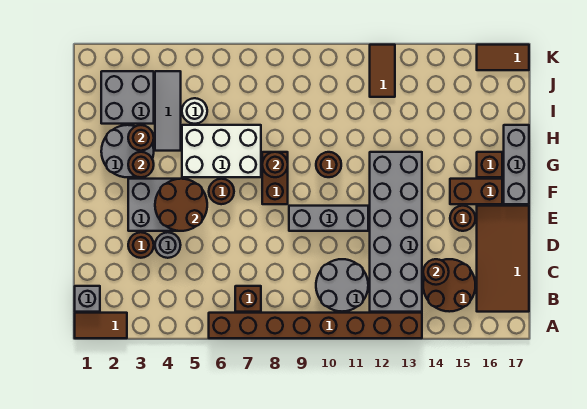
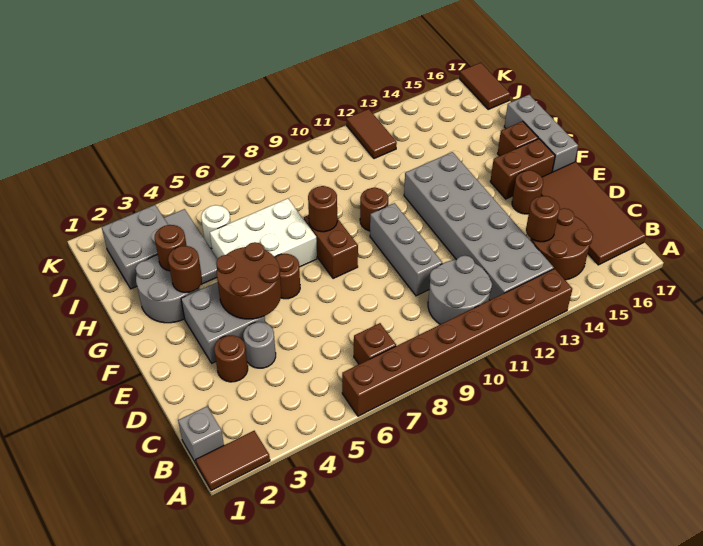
grey brick E9:E11 level 1 -> grey brick D10:F10 level 1
brown tile K16:K17 level 1 -> brown tile J17:K17 level 1

